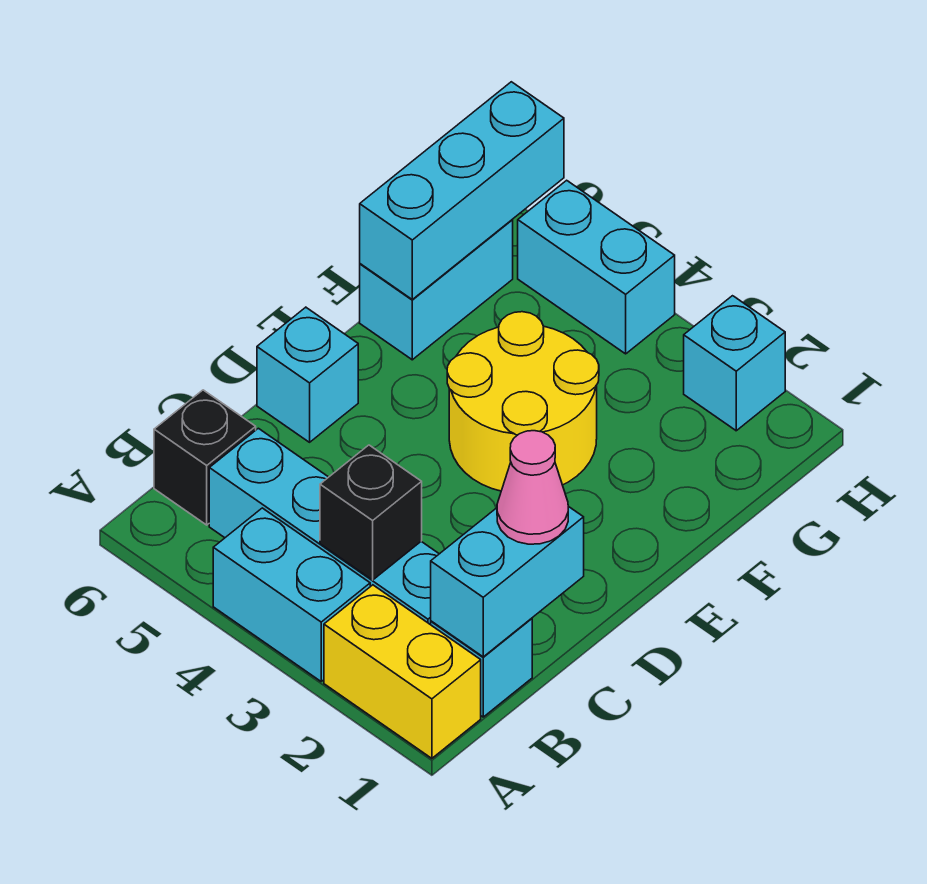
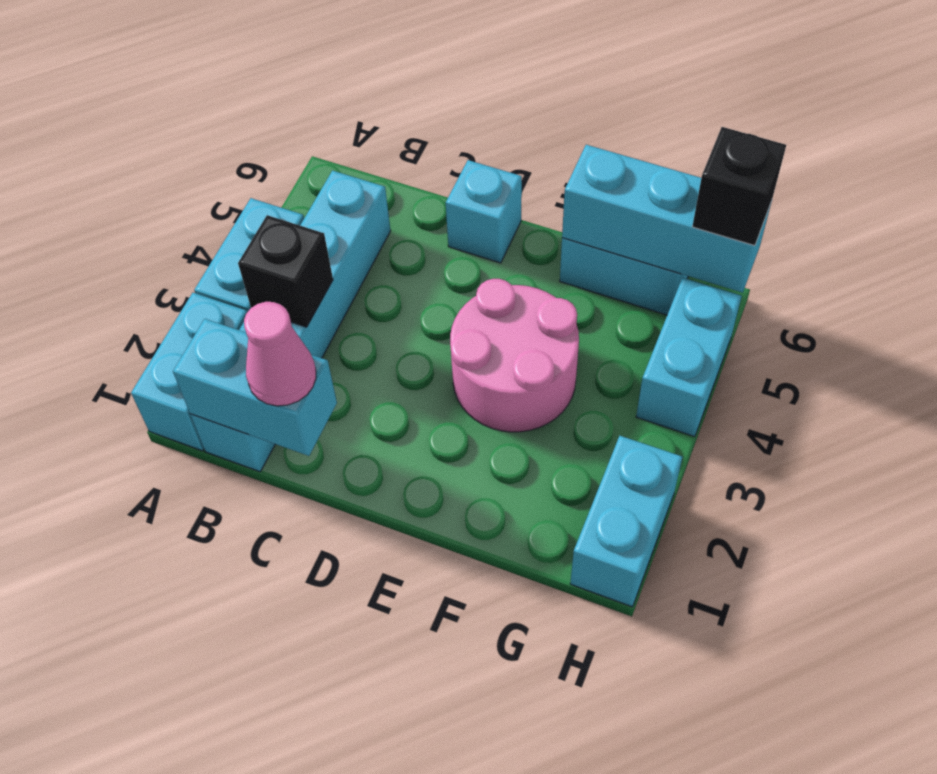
yellow brick A1:A2 level 1 -> cyan brick A1:A2 level 1
black brick B6 level 1 -> black brick H6 level 3
yellow round brick E3:F4 level 1 -> pink round brick E3:F4 level 1
cyan brick H2 level 1 -> cyan brick H1:H2 level 1

